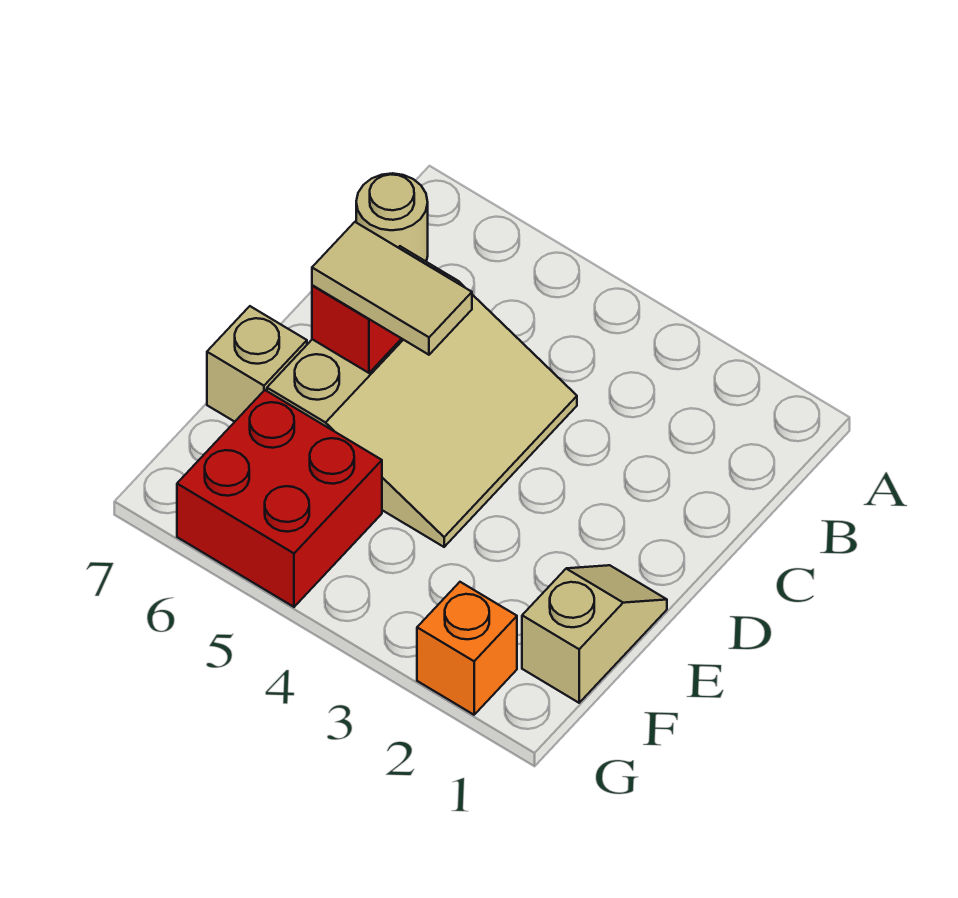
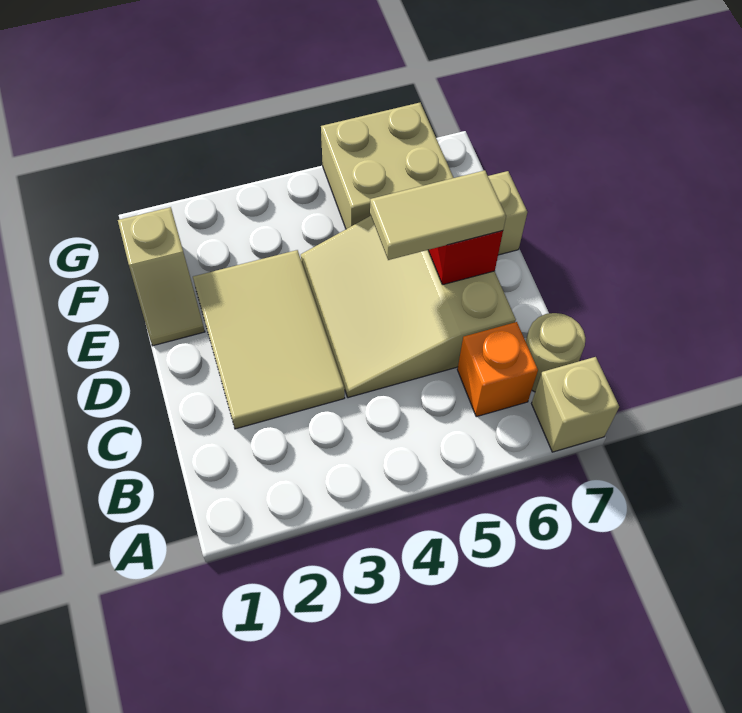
none -> tan brick A7 level 1
none -> tan tile C2:E3 level 1
red brick F5:G6 level 1 -> tan brick F5:G6 level 1
orange brick G2 level 1 -> orange brick B6 level 1

